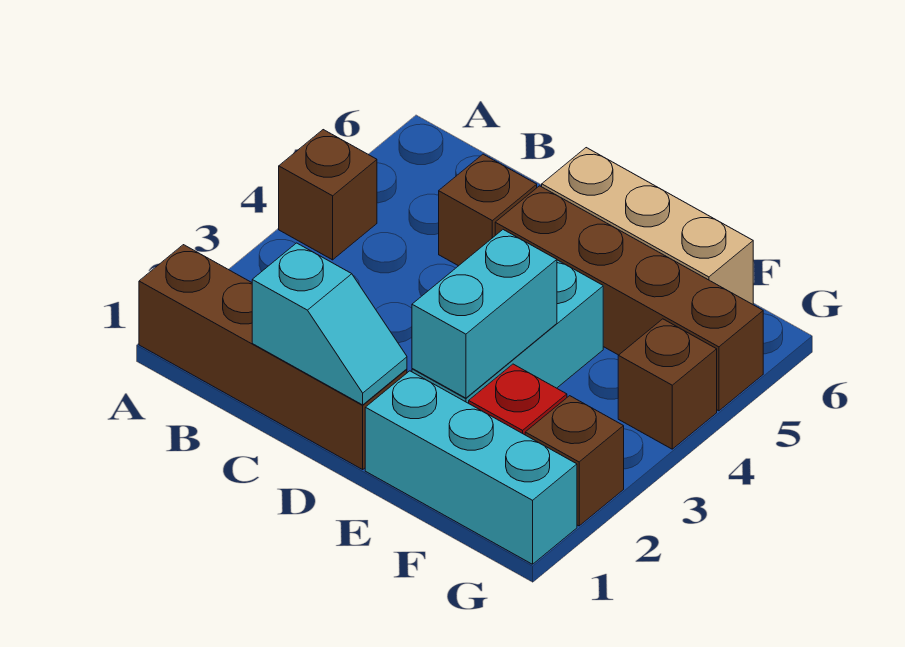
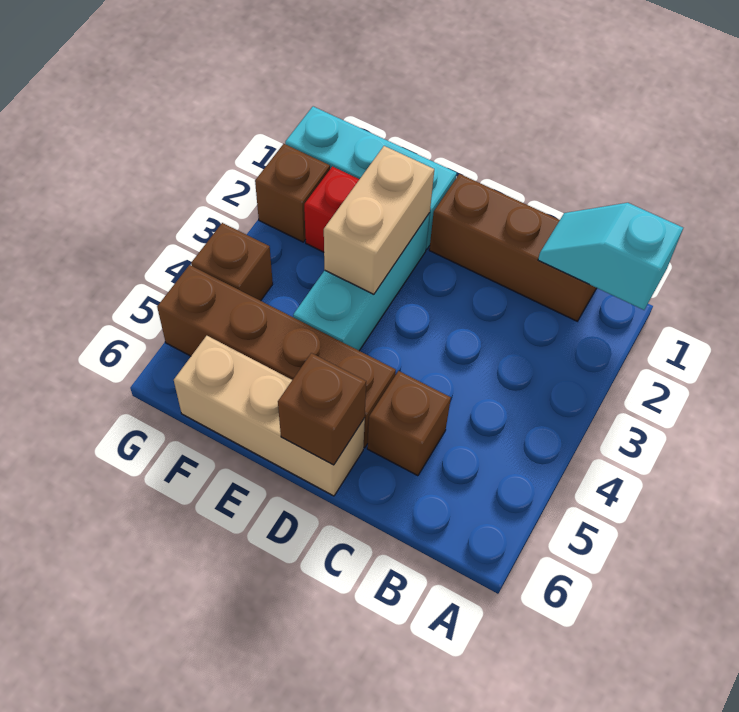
brown brick A1:D1 level 1 -> brown brick B1:D1 level 1
brown brick A4 level 1 -> brown brick D6 level 2
cyan slope C1:D1 level 2 top C -> cyan slope A1:B1 level 2 top A
cyan brick E2:E3 level 2 -> tan brick E2:E3 level 2

